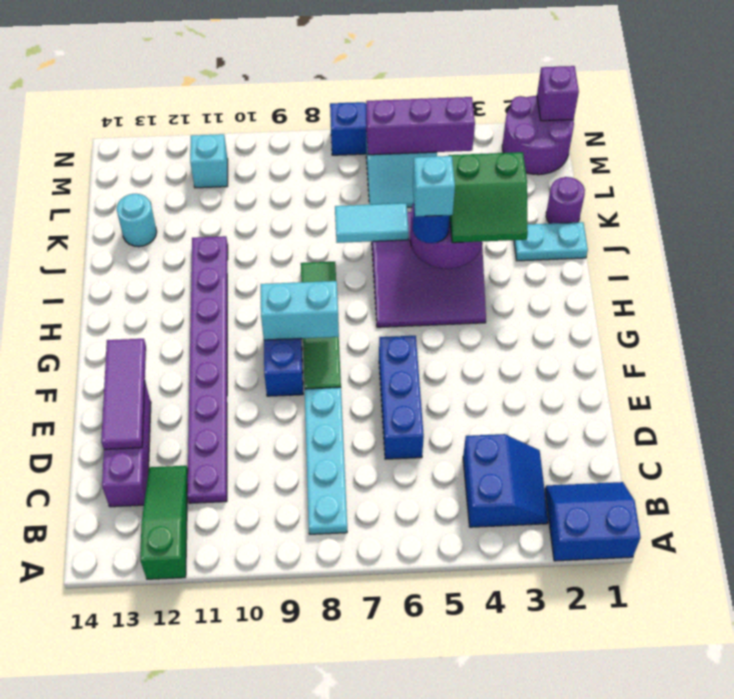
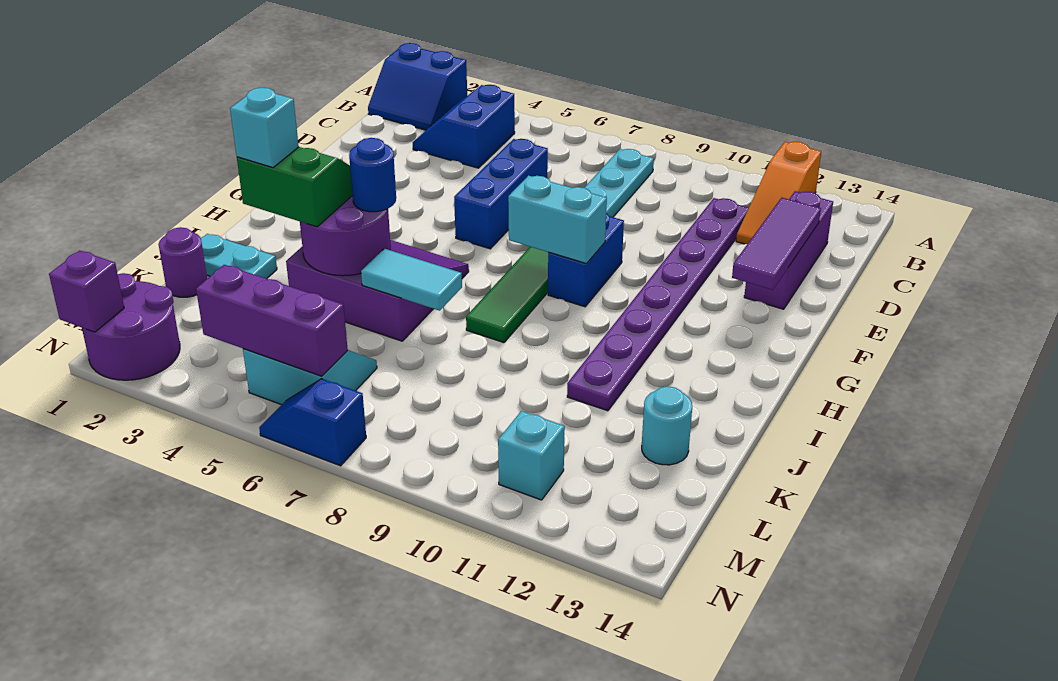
green slope A12:C12 level 1 top A -> orange slope A12:C12 level 1 top A
cyan brick I5 level 4 -> cyan brick J3 level 4

